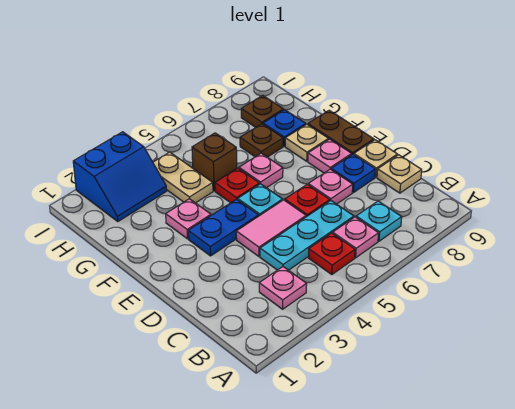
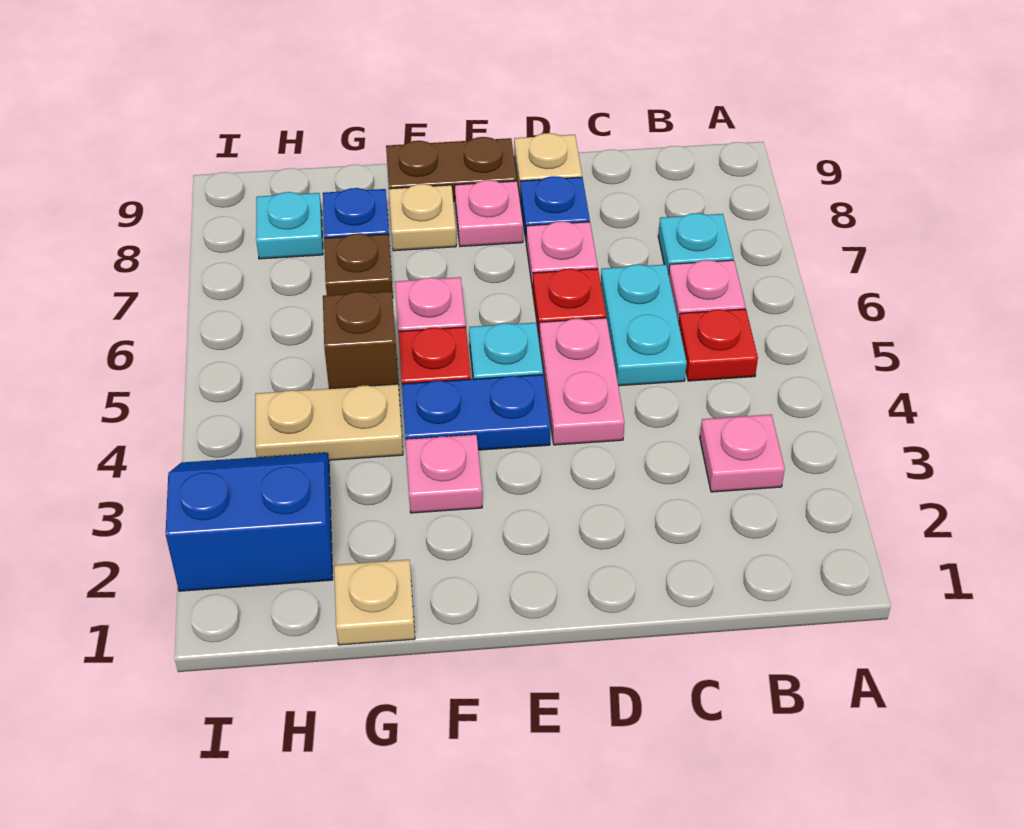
cyan plate C4:C6 level 1 -> cyan plate C5:C6 level 1
tan plate C9 level 1 -> tan plate G1 level 1
pink tile D4:D5 level 1 -> pink plate D4:D5 level 1
blue plate E3:E4 level 1 -> blue plate E4:F4 level 1
blue slope H2:I3 level 1 top I -> blue slope H2:I3 level 1 top 2
brown plate H8 level 1 -> cyan plate H8 level 1

